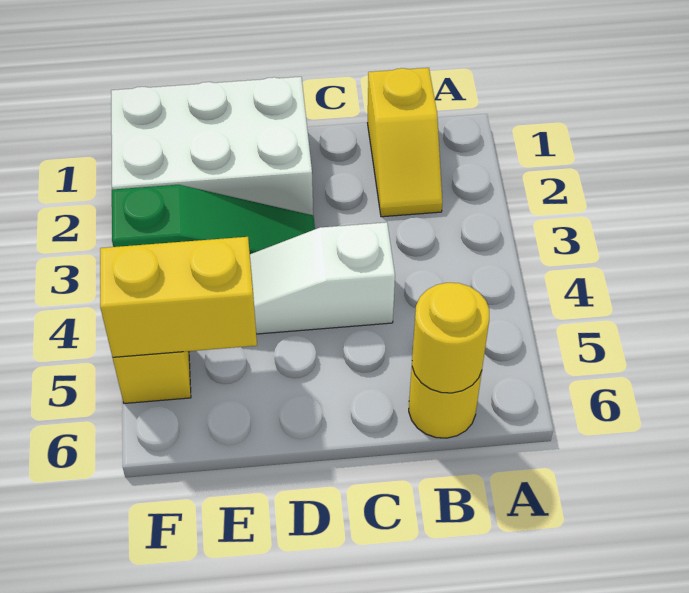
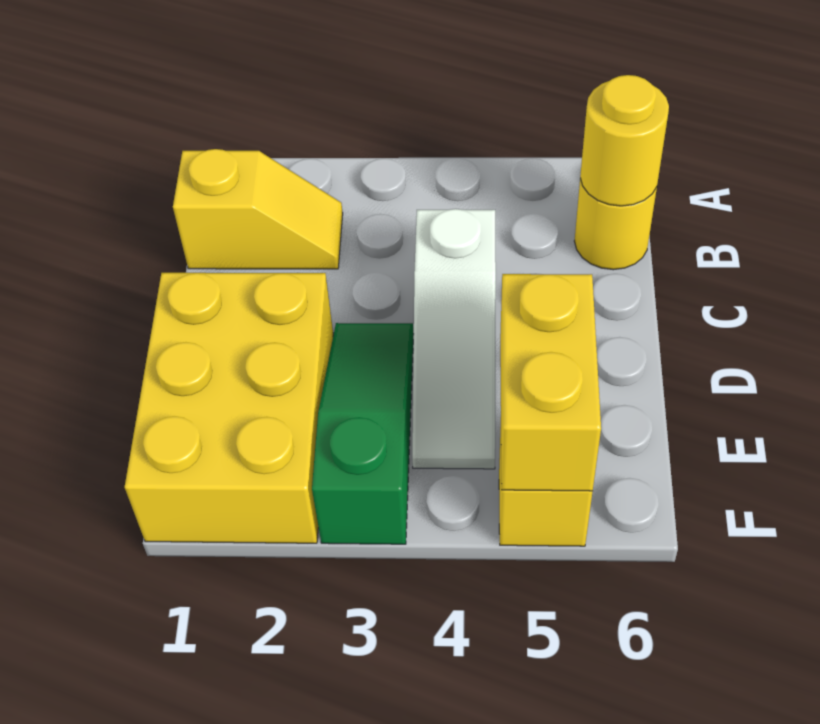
white brick D1:F2 level 1 -> yellow brick D1:F2 level 1

